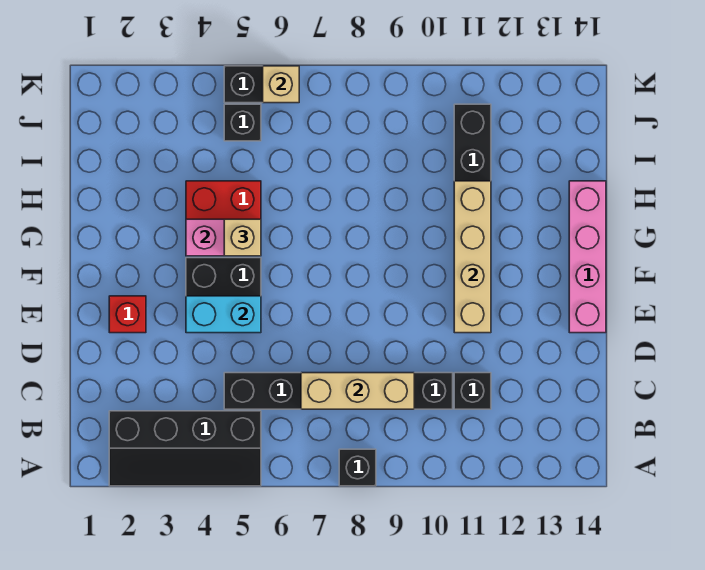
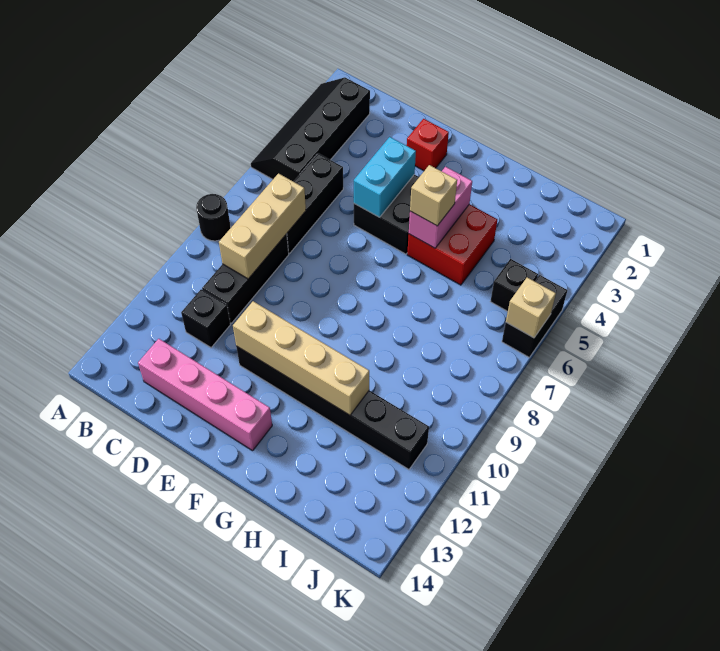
black brick A8 level 1 -> black round brick A8 level 1
pink brick E14:H14 level 1 -> pink brick C13:F13 level 1

